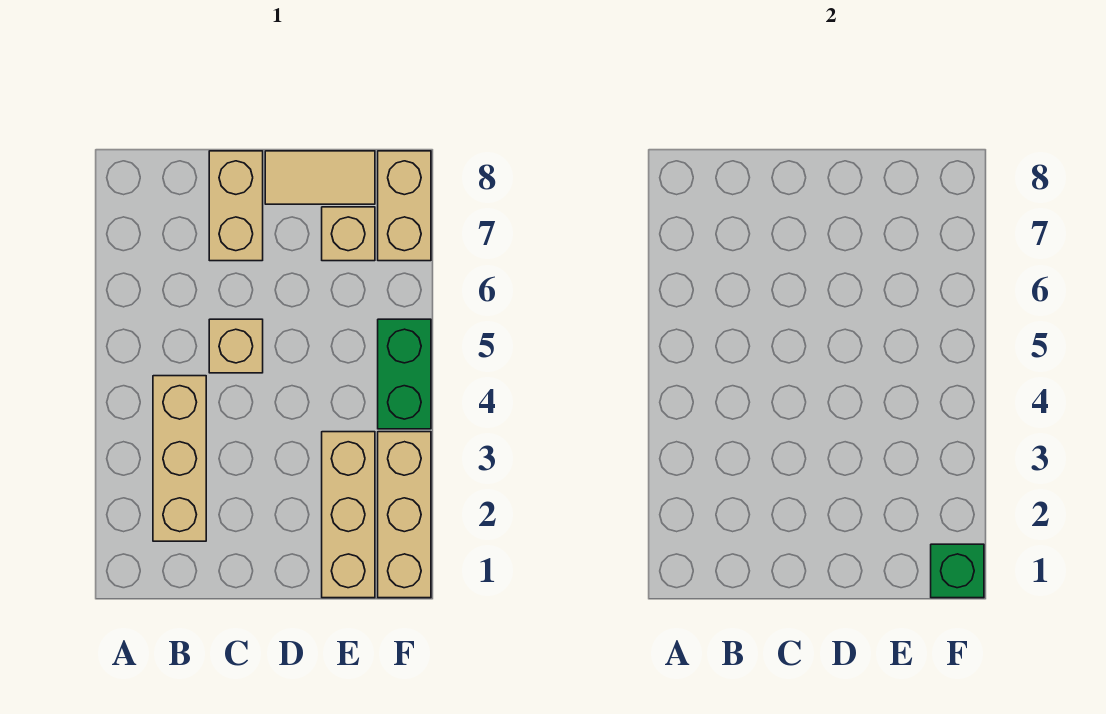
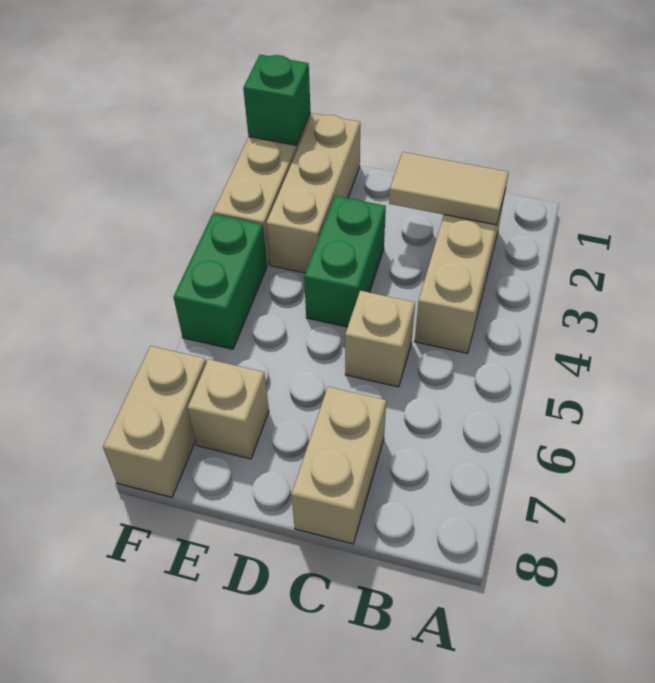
none -> green brick D3:D4 level 1
tan tile D8:E8 level 1 -> tan tile B2:C2 level 2

